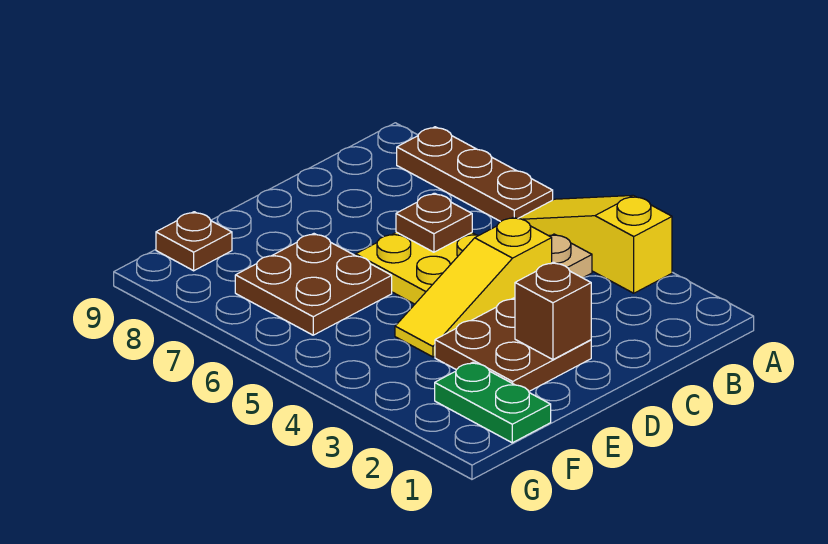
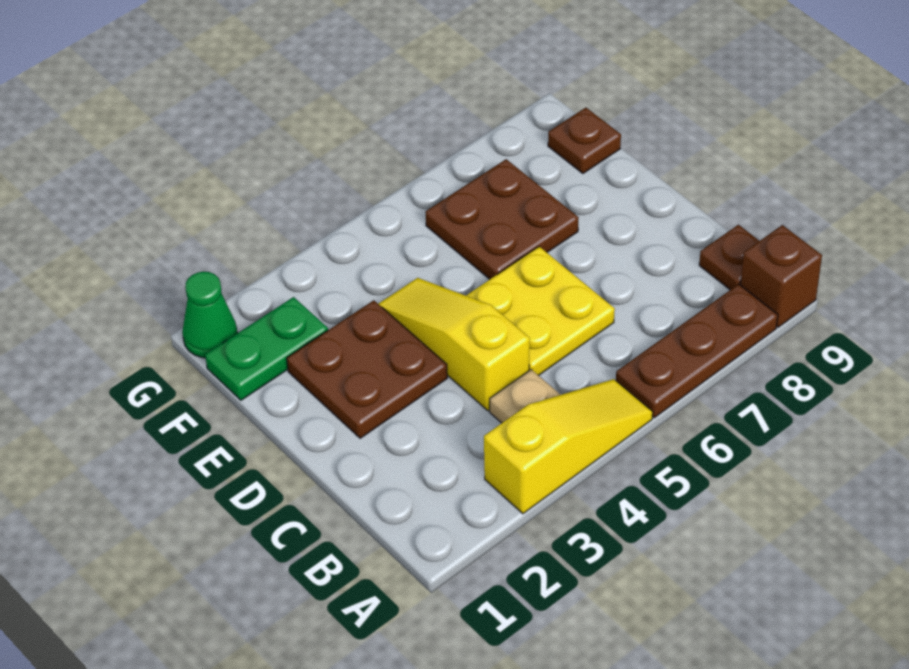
brown plate C6 level 2 -> brown plate B9 level 1
brown brick D2 level 2 -> brown brick A9 level 1
none -> green cone G1 level 1

